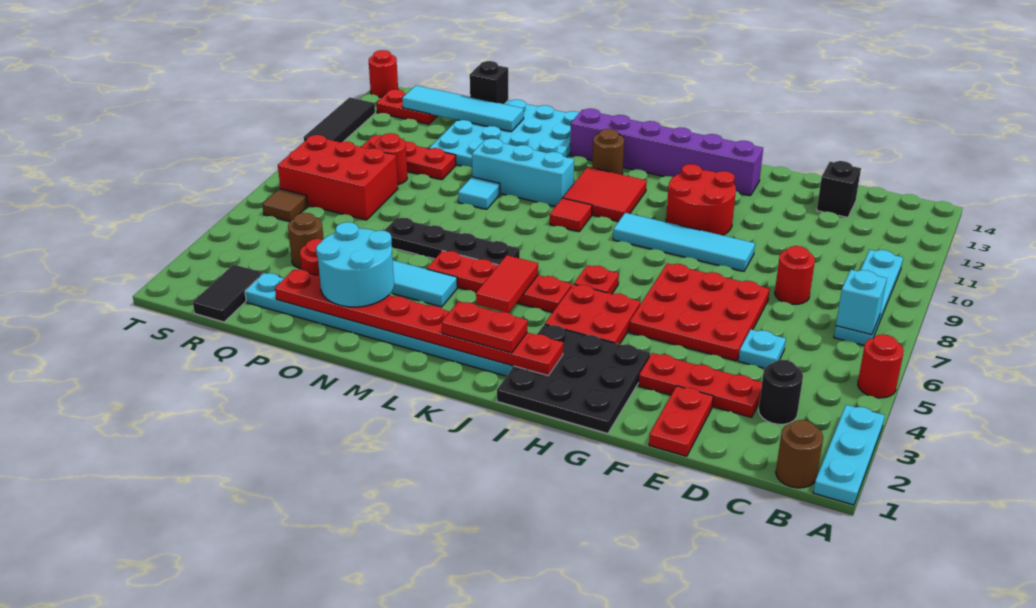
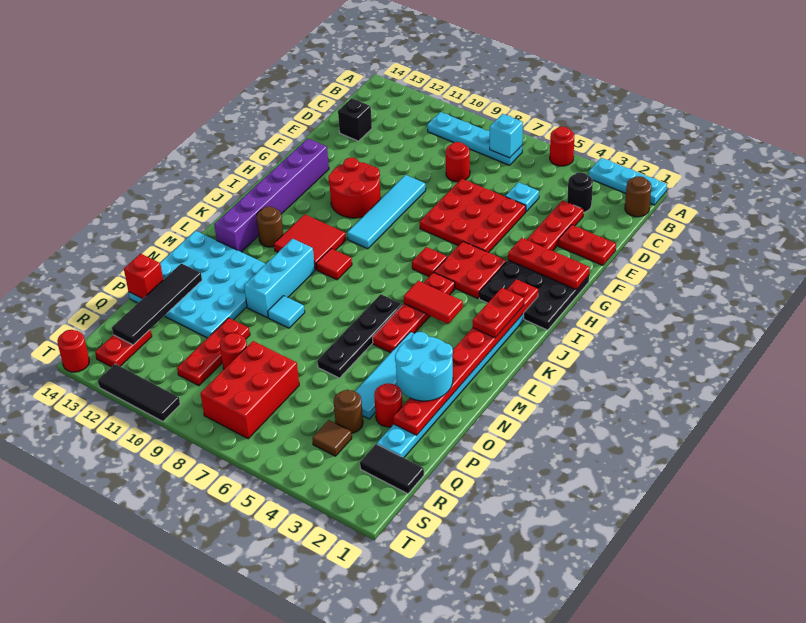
none -> red plate G1:G3 level 2
cyan tile O13:R13 level 2 -> black tile O13:R13 level 2
black brick P14 level 2 -> red brick P14 level 2
brown tile S6 level 1 -> brown tile R4 level 1

